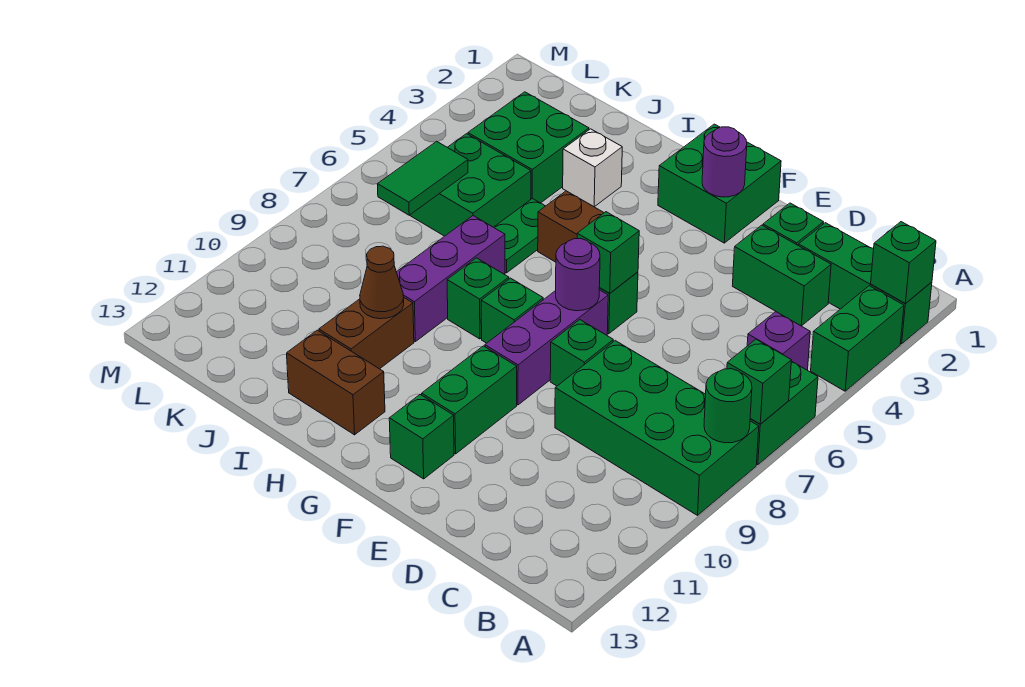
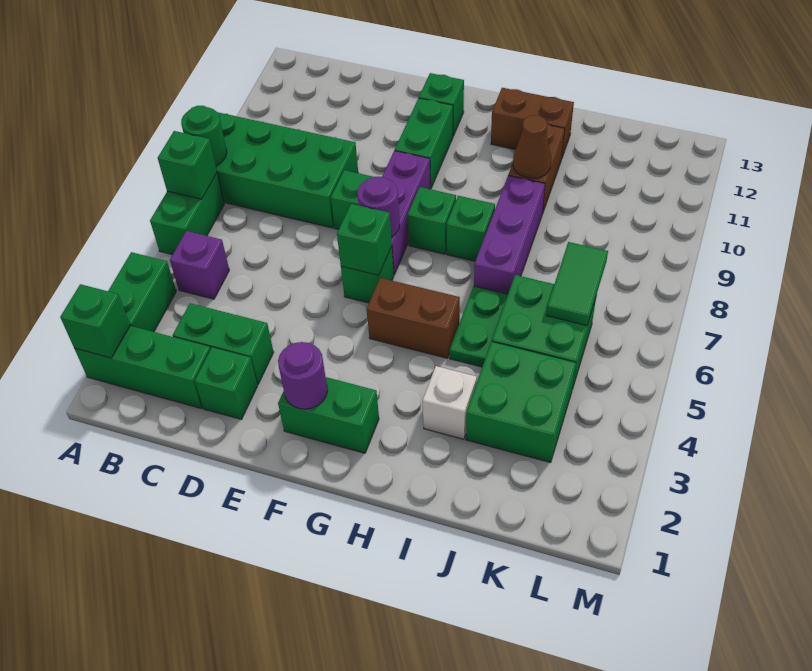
green brick F1:G2 level 1 -> green brick F2:G2 level 1

